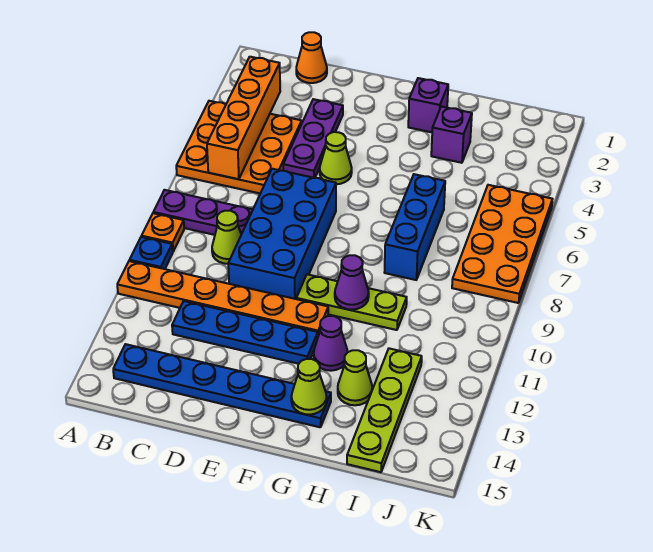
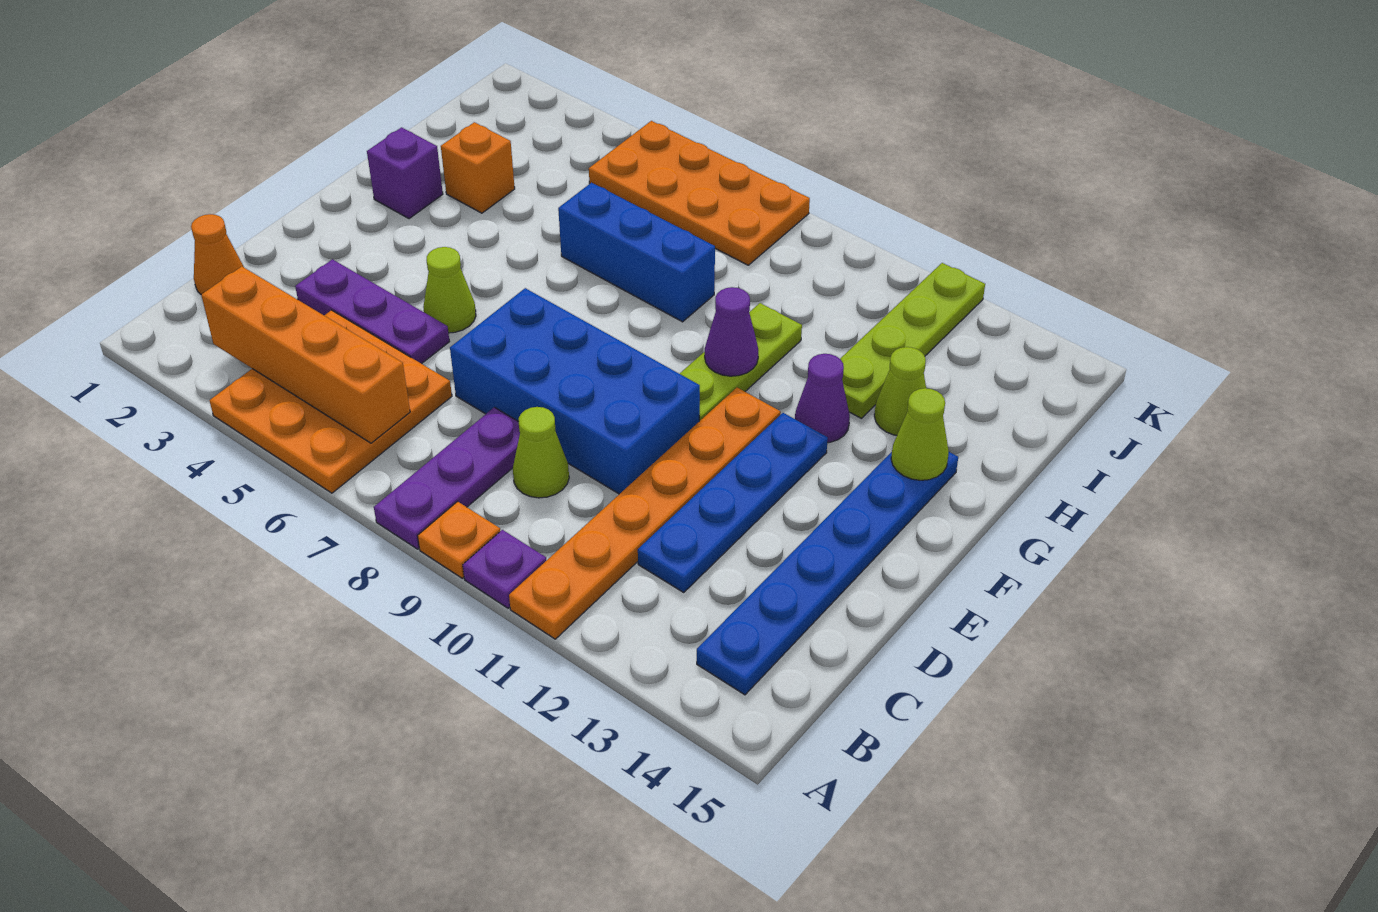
blue plate A10 level 1 -> purple plate A10 level 1
purple brick H3 level 1 -> orange brick H3 level 1
lime plate I12:I15 level 1 -> lime plate H12:K12 level 1

